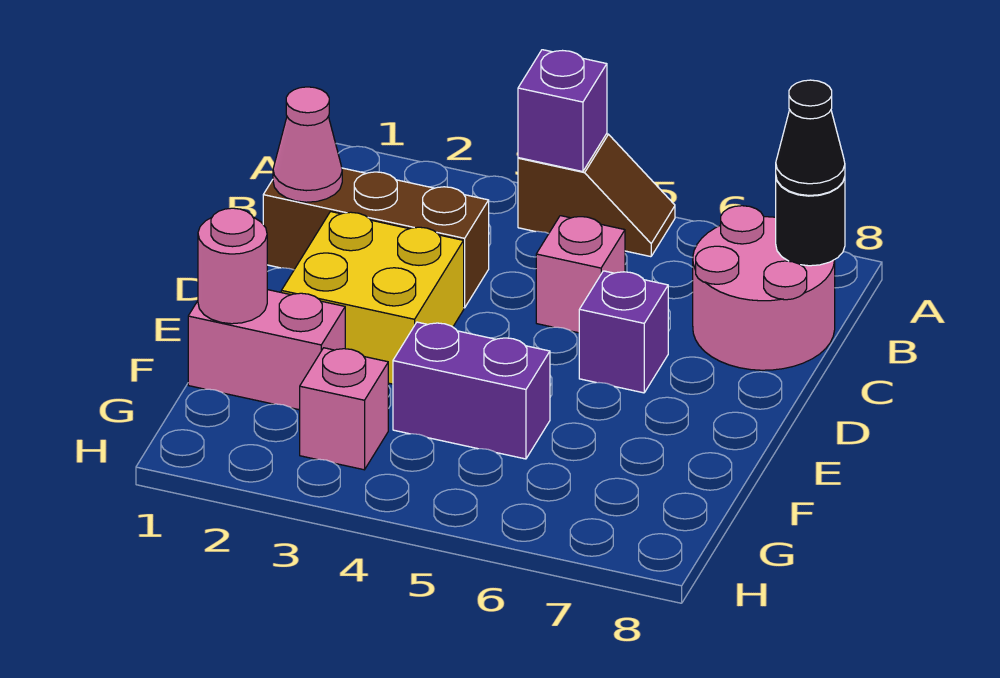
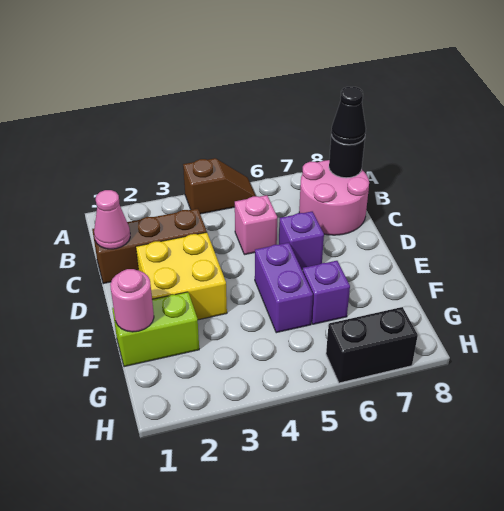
purple brick A4 level 2 -> purple brick F6 level 1
pink brick F1:F2 level 1 -> lime brick F1:F2 level 1
purple brick F4:F5 level 1 -> purple brick E5:F5 level 1
pink brick G3 level 1 -> none
none -> black brick H6:H7 level 1

